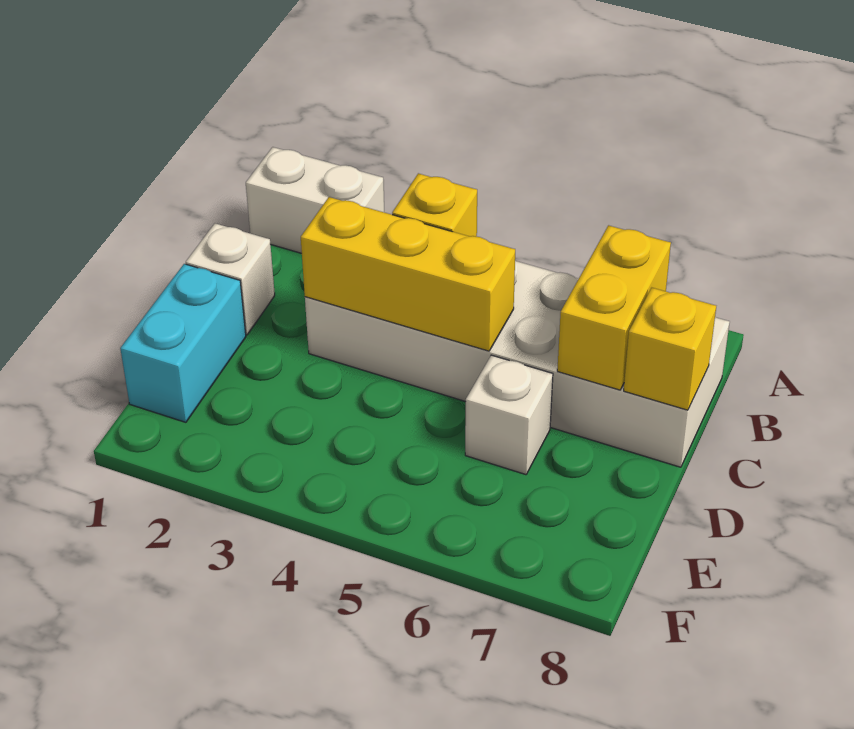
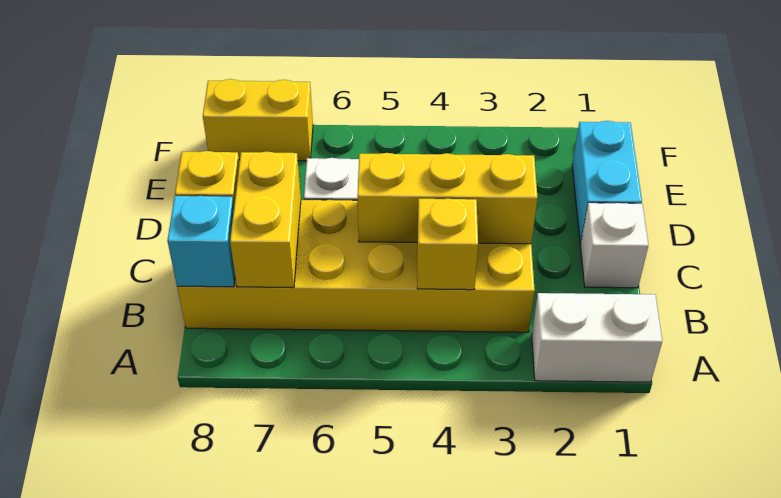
white brick B3:C8 level 1 -> yellow brick B3:C8 level 1
none -> cyan brick B8 level 2
none -> yellow brick F7:F8 level 1

